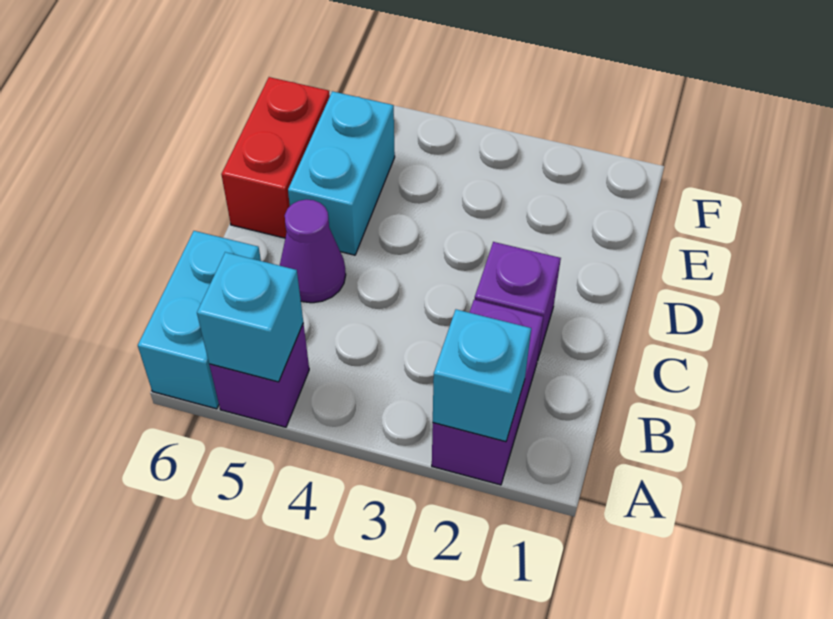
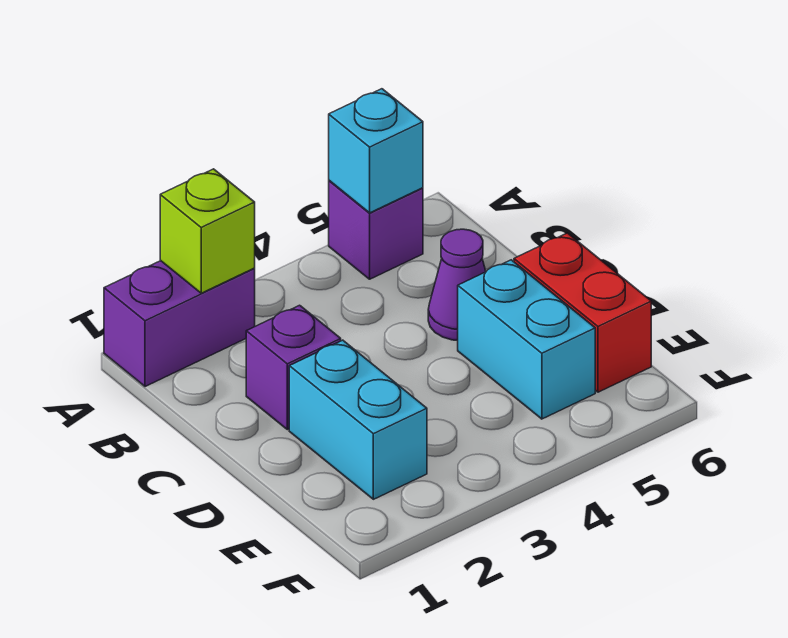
purple brick A2:B2 level 1 -> purple brick A1:A2 level 1
cyan brick A2 level 2 -> lime brick A2 level 2
cyan brick A6:B6 level 1 -> cyan brick D2:E2 level 1

